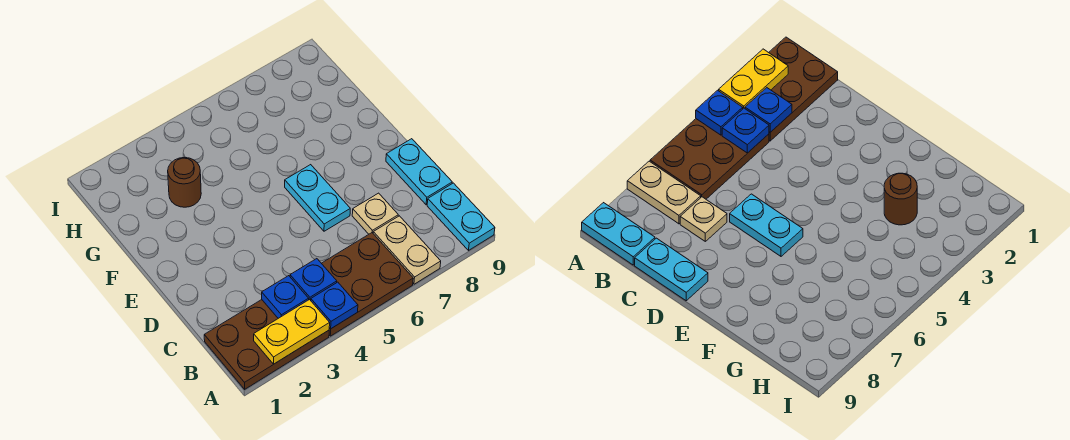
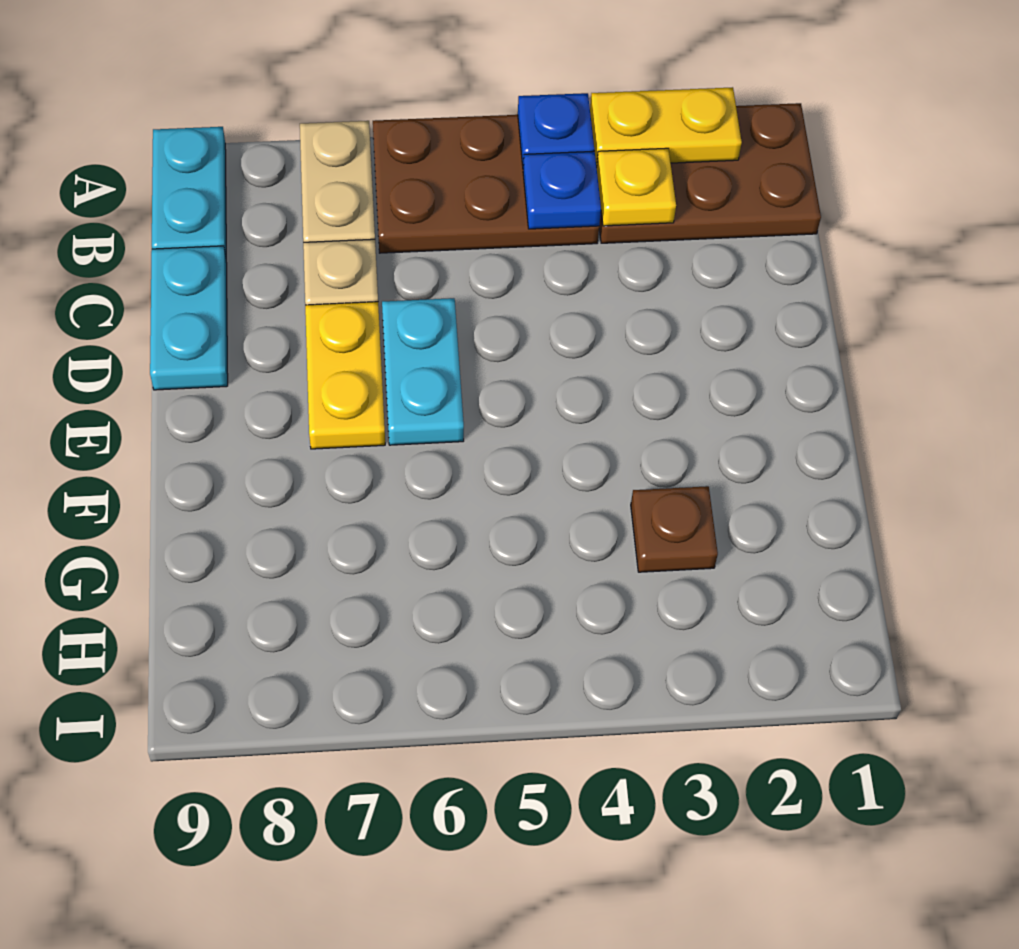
blue plate B3 level 2 -> yellow plate B3 level 2
none -> yellow plate D7:E7 level 1
brown round brick G3 level 1 -> brown plate G3 level 1

